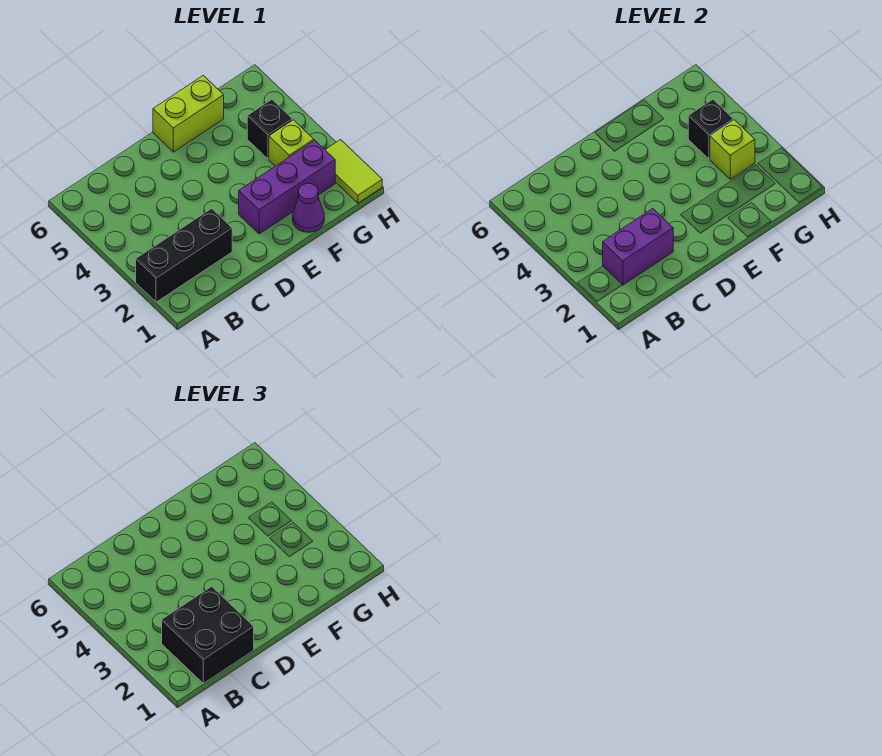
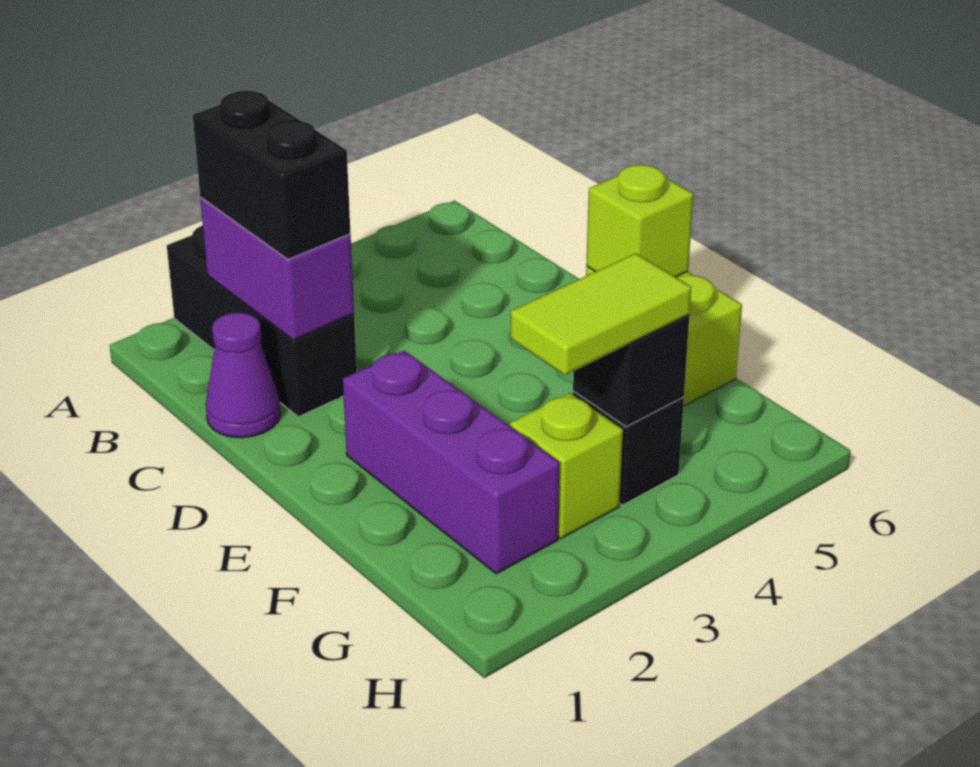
black brick B1:C2 level 3 -> black brick B2:C2 level 3
purple cone F1 level 1 -> purple cone C1 level 1
lime brick G3 level 2 -> lime brick E6 level 2
lime tile H1:H2 level 1 -> lime tile G3:G4 level 3

